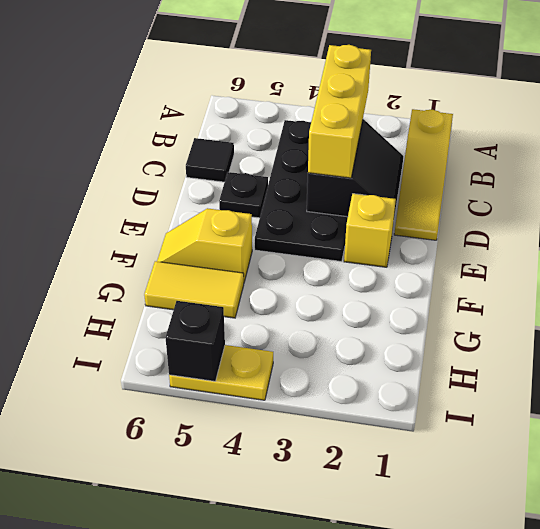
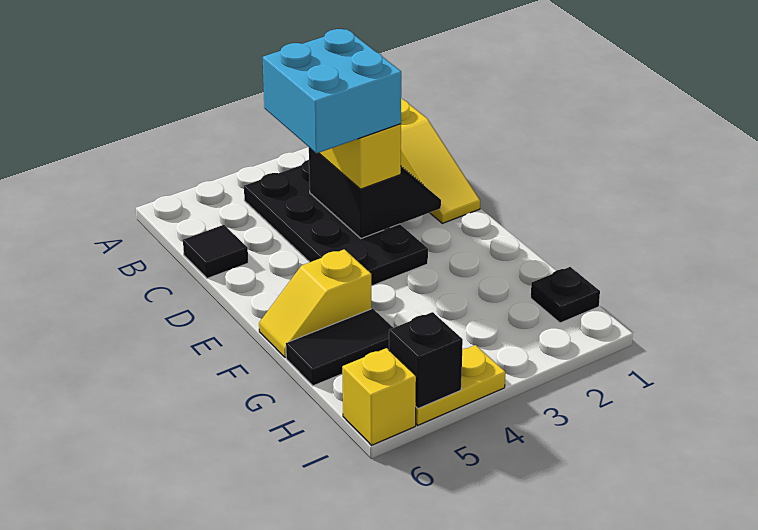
none -> cyan brick C3:D4 level 4
black plate D5 level 1 -> black plate H1 level 1
yellow brick E2 level 1 -> yellow brick I6 level 1
yellow tile G5:G6 level 1 -> black tile G5:G6 level 1

